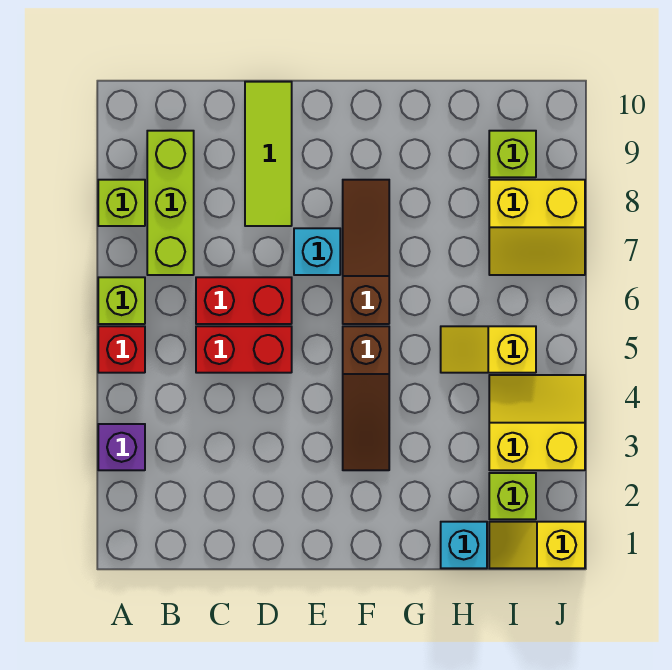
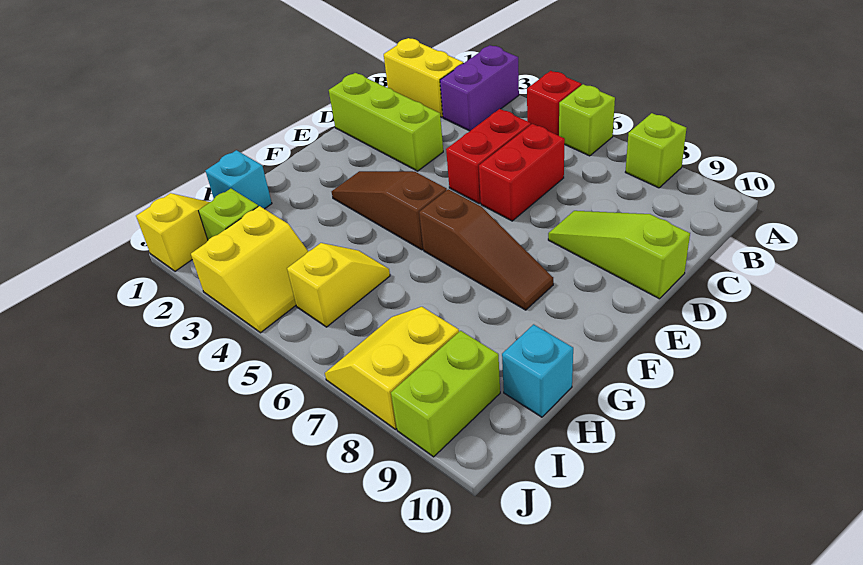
purple brick A3 level 1 -> purple brick A3:B3 level 1
none -> yellow brick B1:B2 level 1
lime brick B7:B9 level 1 -> lime brick D1:D3 level 1
lime tile D8:D10 level 1 -> lime slope D8:D10 level 1 top 10
cyan brick E7 level 1 -> cyan brick H10 level 1
lime brick I9 level 1 -> lime brick I9:J9 level 1

